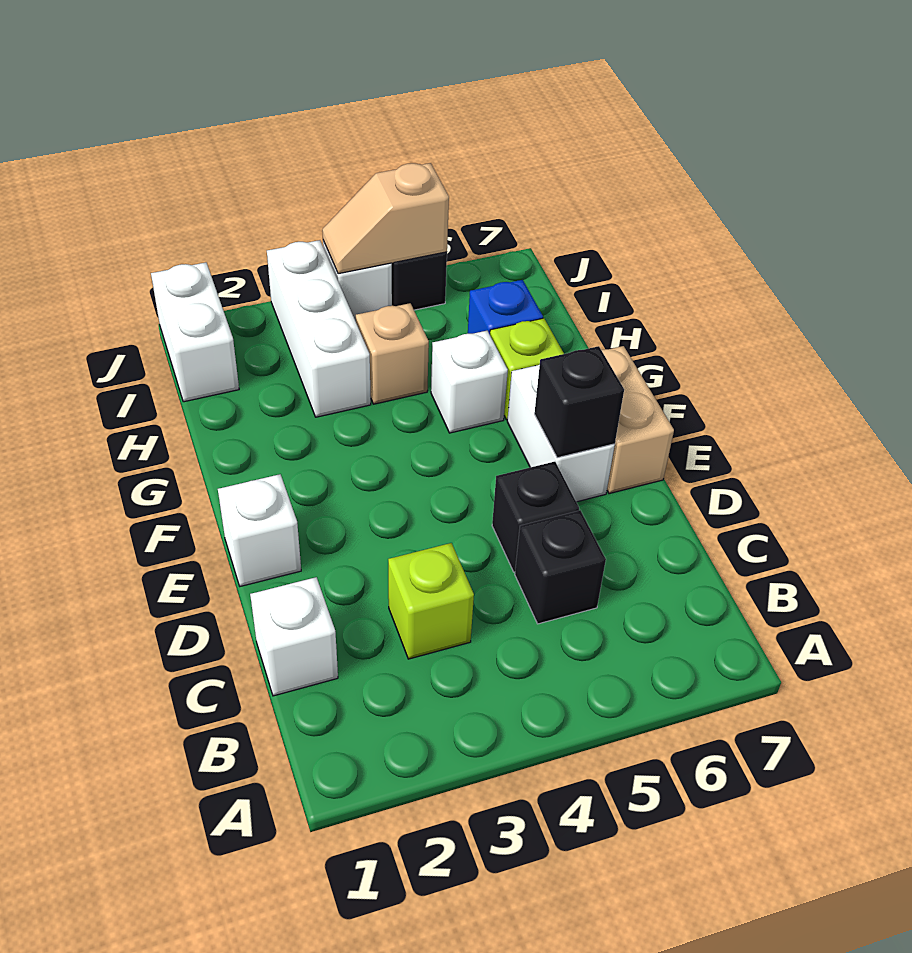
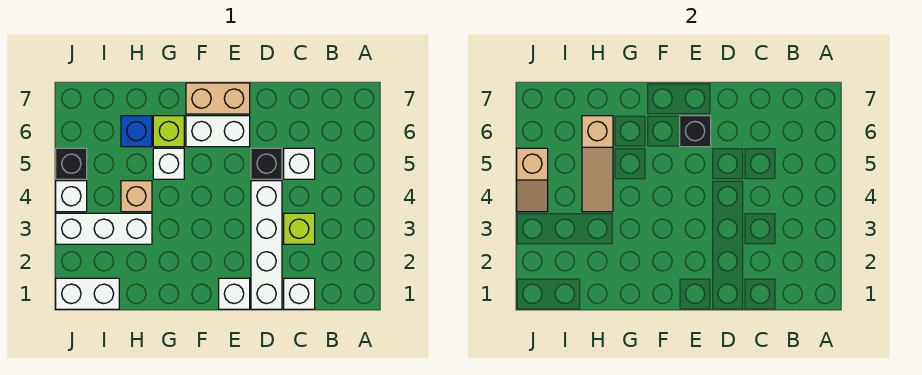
black brick C5 level 1 -> white brick C5 level 1
none -> white brick D1:D4 level 1
none -> tan slope H4:H6 level 2 top 6

